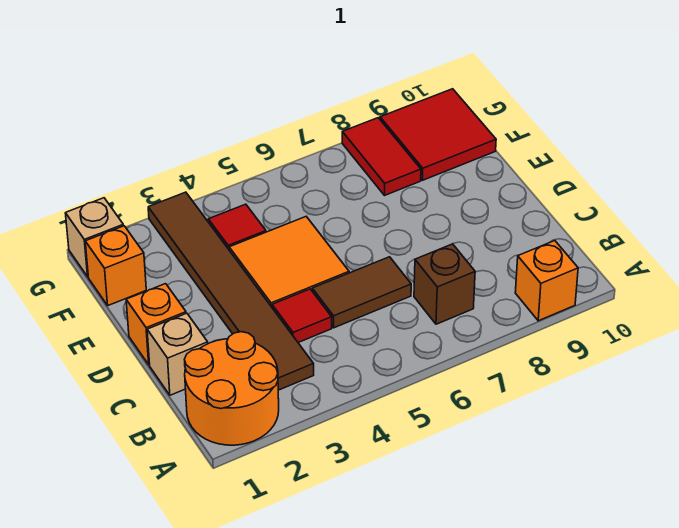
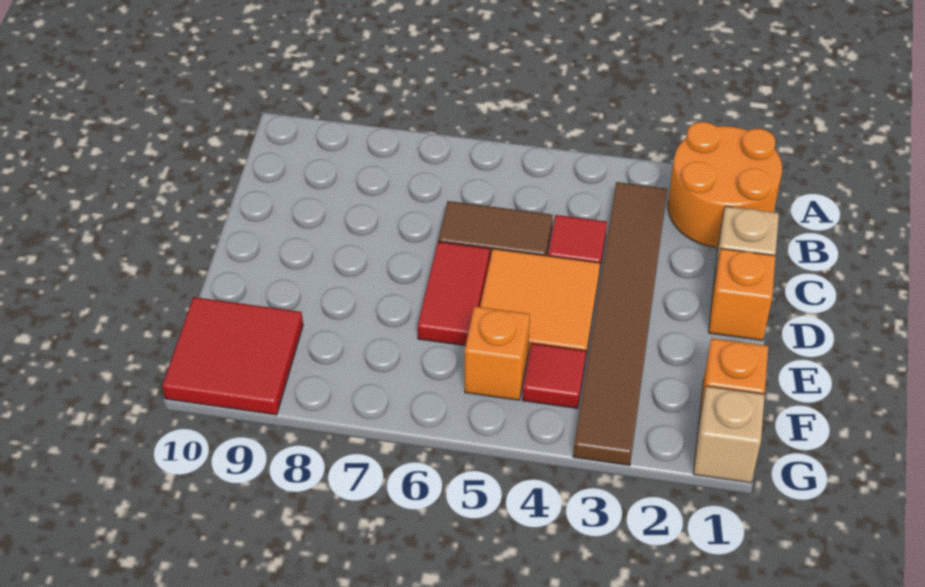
orange brick A9 level 1 -> orange brick F5 level 1
brown brick B7 level 1 -> none
red tile F8:G8 level 1 -> red tile D6:E6 level 1

